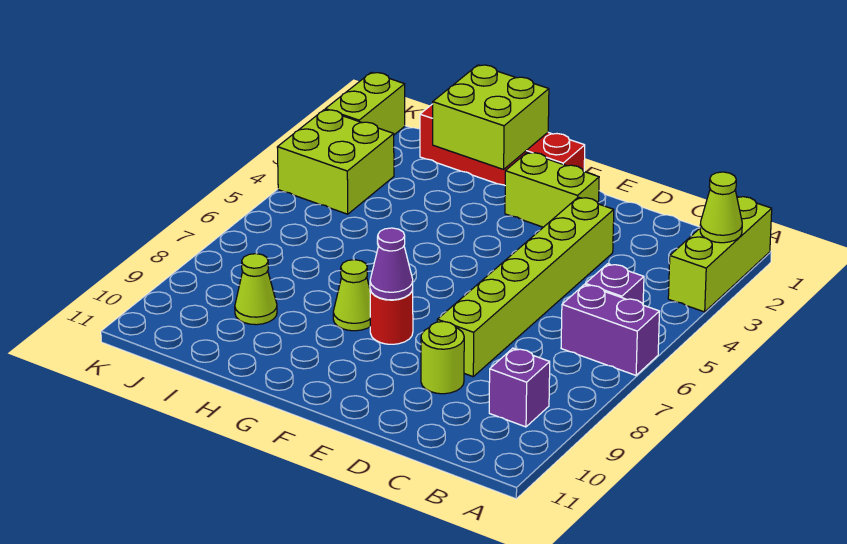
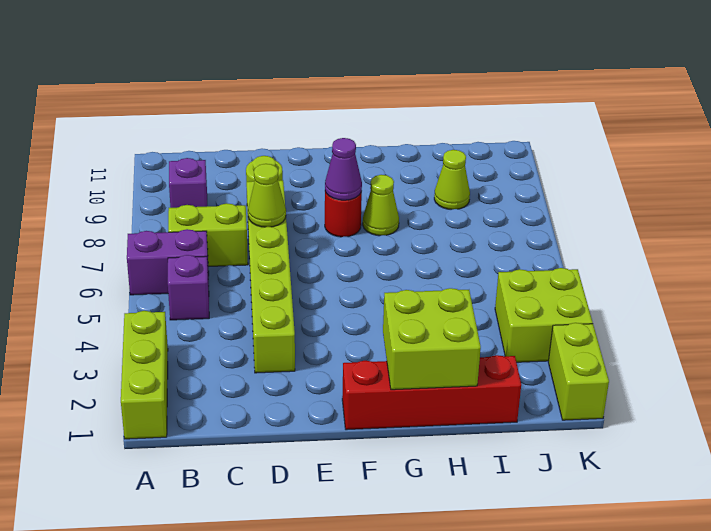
lime cone A2 level 2 -> lime cone D7 level 2
lime brick E2:F2 level 1 -> lime brick B7:C7 level 1

